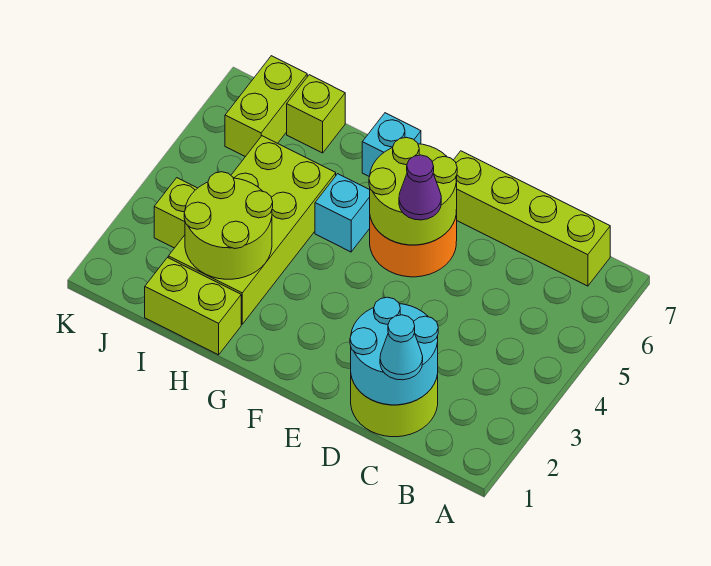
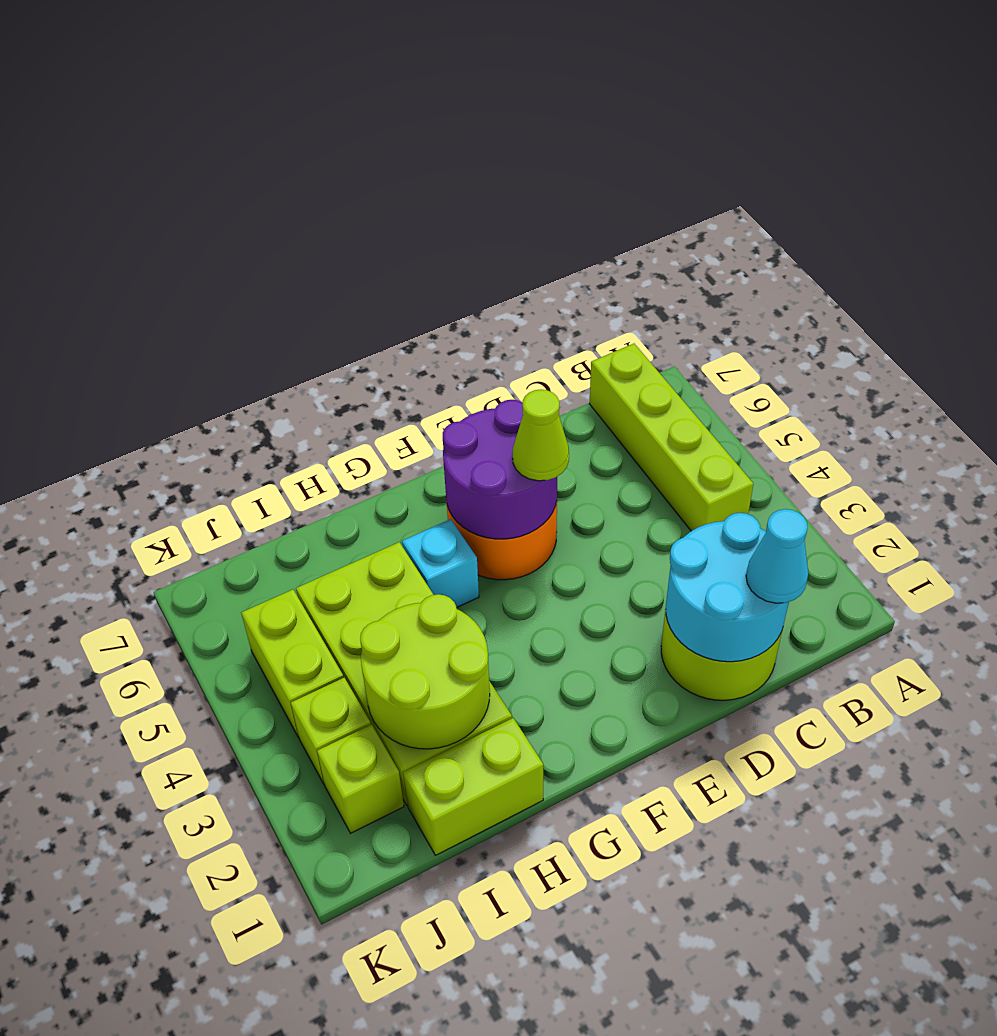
lime brick B7:E7 level 1 -> lime brick B4:B7 level 1
lime round brick E5:F6 level 2 -> purple round brick E5:F6 level 2
purple cone E5 level 3 -> lime cone E5 level 3
cyan brick G7 level 1 -> none
lime brick I7 level 1 -> lime brick J2 level 1
lime brick J6:J7 level 1 -> lime brick J4:J5 level 1

